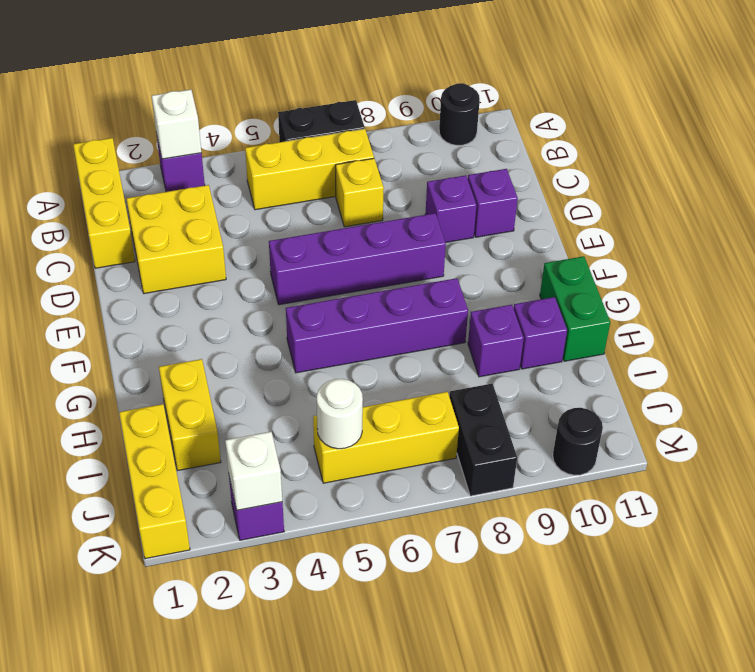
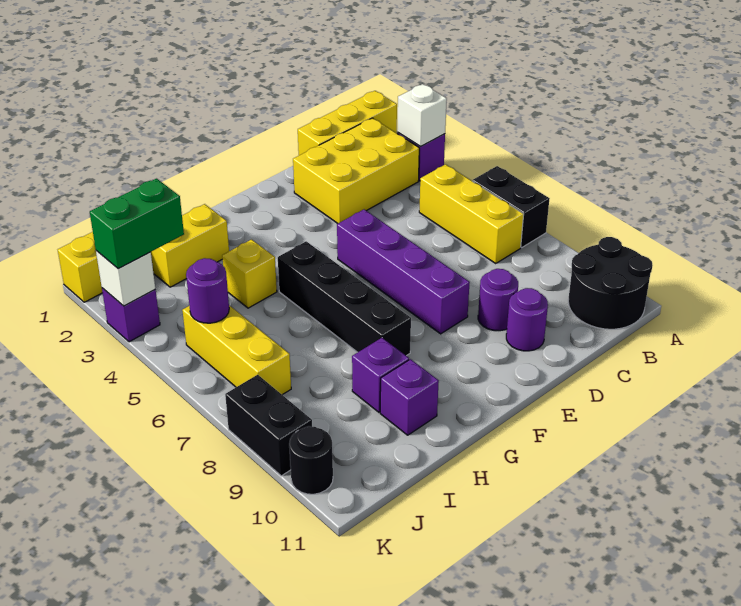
black round brick A10 level 1 -> black round brick A10:B11 level 1
yellow brick C2:D3 level 1 -> yellow brick B2:D3 level 1
yellow brick C7 level 1 -> yellow brick H4 level 1
purple brick D9 level 1 -> purple round brick D9 level 1
purple brick D10 level 1 -> purple round brick D10 level 1
purple brick G5:G8 level 1 -> black brick G5:G8 level 1
green brick G11:H11 level 1 -> green brick J3:K3 level 3
white round brick J5 level 2 -> purple round brick J5 level 2
black brick J8:K8 level 1 -> black brick K8:K9 level 1

